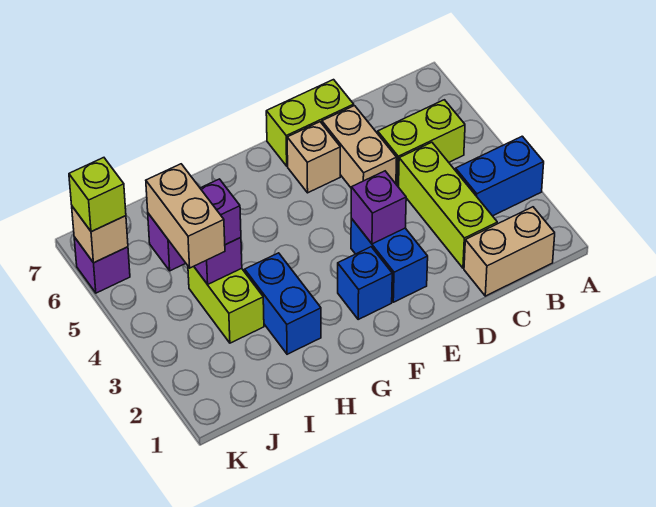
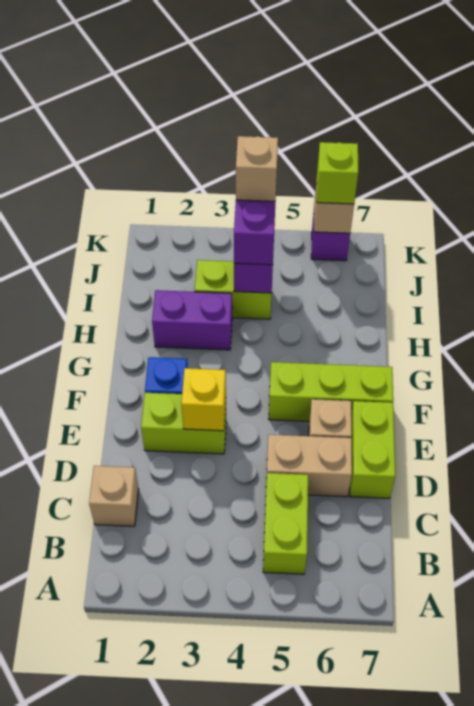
blue brick A3:B3 level 1 -> none
tan brick B1:C1 level 1 -> tan brick C1 level 1
lime brick C2:C4 level 1 -> lime brick F5:F7 level 1
blue brick E2:E3 level 1 -> lime brick E2:E3 level 1
purple brick E3 level 2 -> yellow brick E3 level 2
blue brick H2:H3 level 1 -> purple brick H2:H3 level 1
tan brick J3:J4 level 4 -> tan brick J4 level 4

